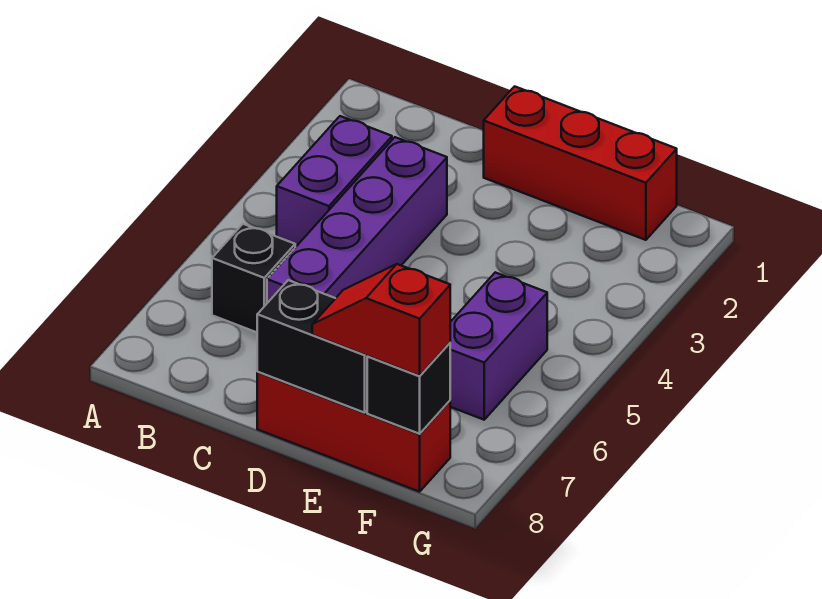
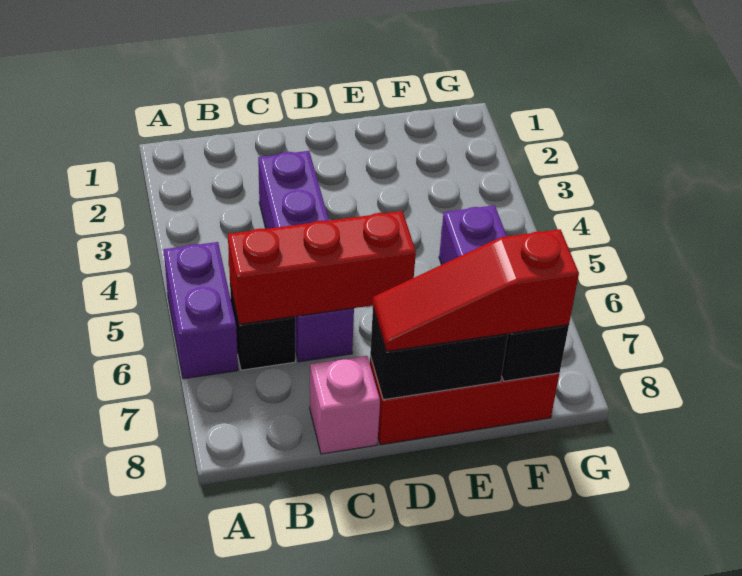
purple brick B3:B4 level 1 -> purple brick A5:A6 level 1
none -> pink brick C8 level 1
red brick D1:F1 level 1 -> red brick B6:D6 level 2
red slope E8:F8 level 3 top F -> red slope D8:F8 level 3 top F

